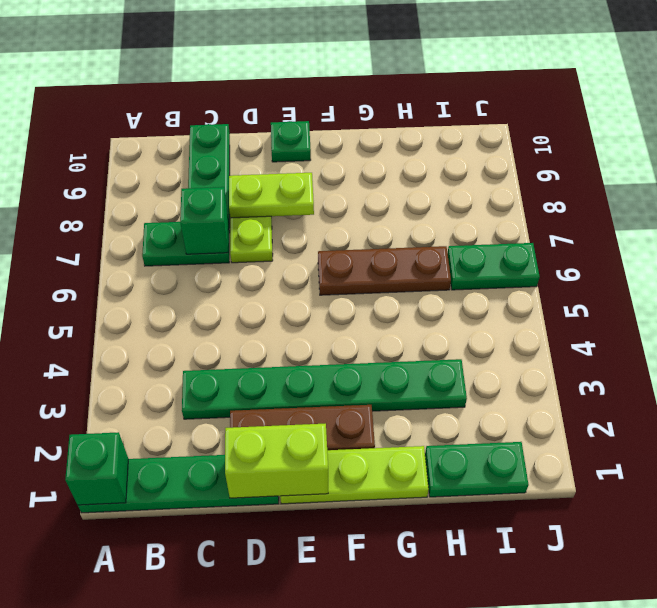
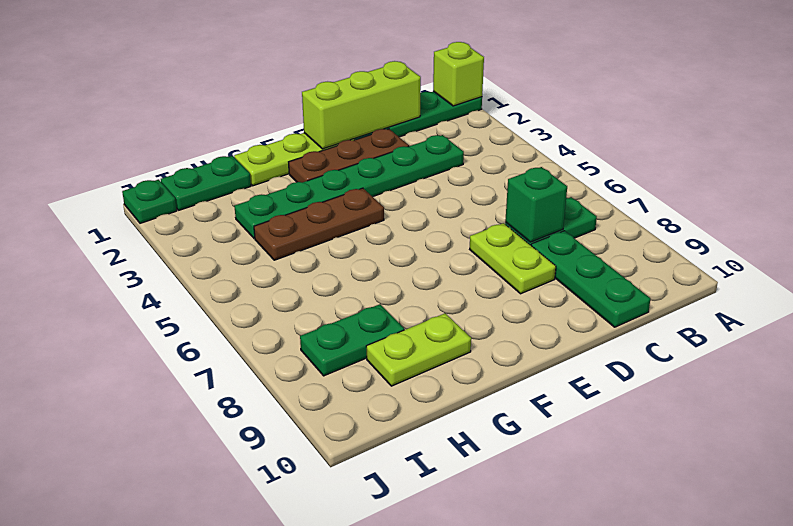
green brick A1 level 2 -> lime brick A1 level 2
lime brick D1:E1 level 2 -> lime brick C1:E1 level 2
lime plate D8:E8 level 2 -> lime plate G9:H9 level 1
green plate E10 level 1 -> green plate J1 level 1
brown plate F6:H6 level 1 -> brown plate F4:H4 level 1
green plate I6:J6 level 1 -> green plate H8:I8 level 1

